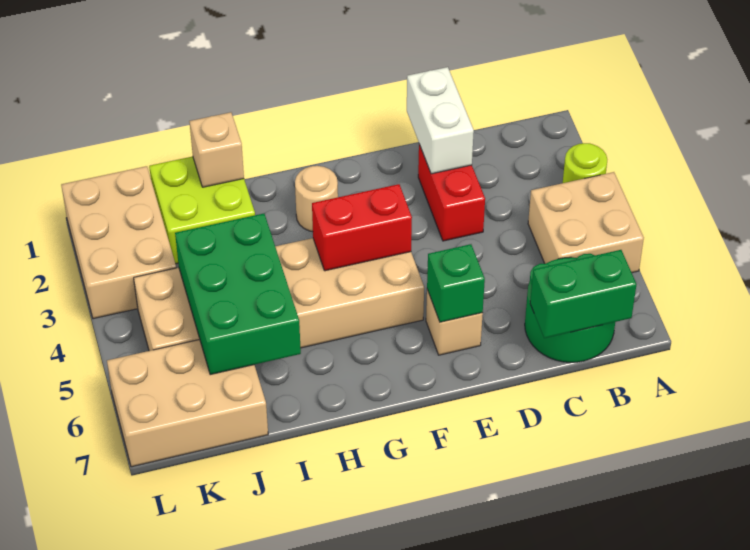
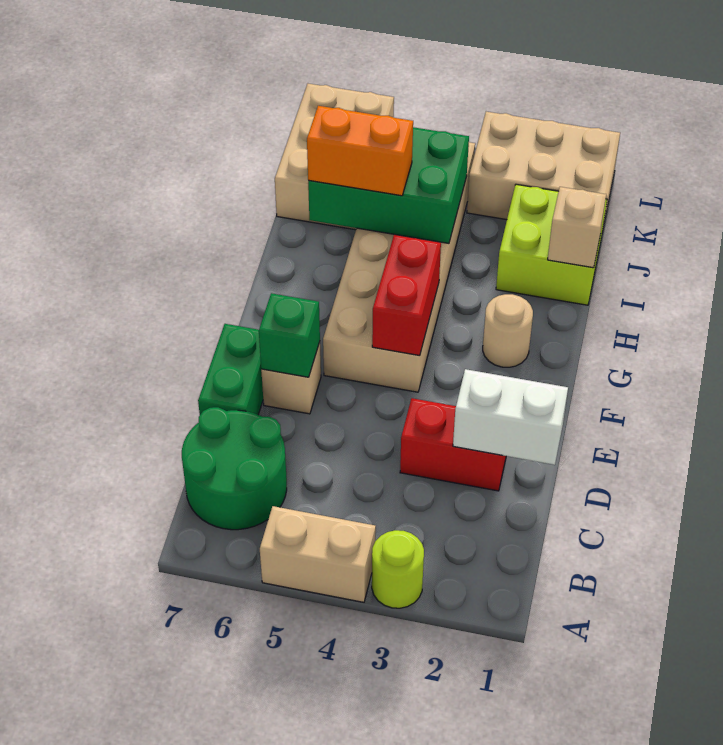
tan brick A4:B5 level 1 -> tan brick A4:A5 level 1
green brick B7:C7 level 2 -> green brick D7:E7 level 1
none -> orange brick I5:I6 level 3

